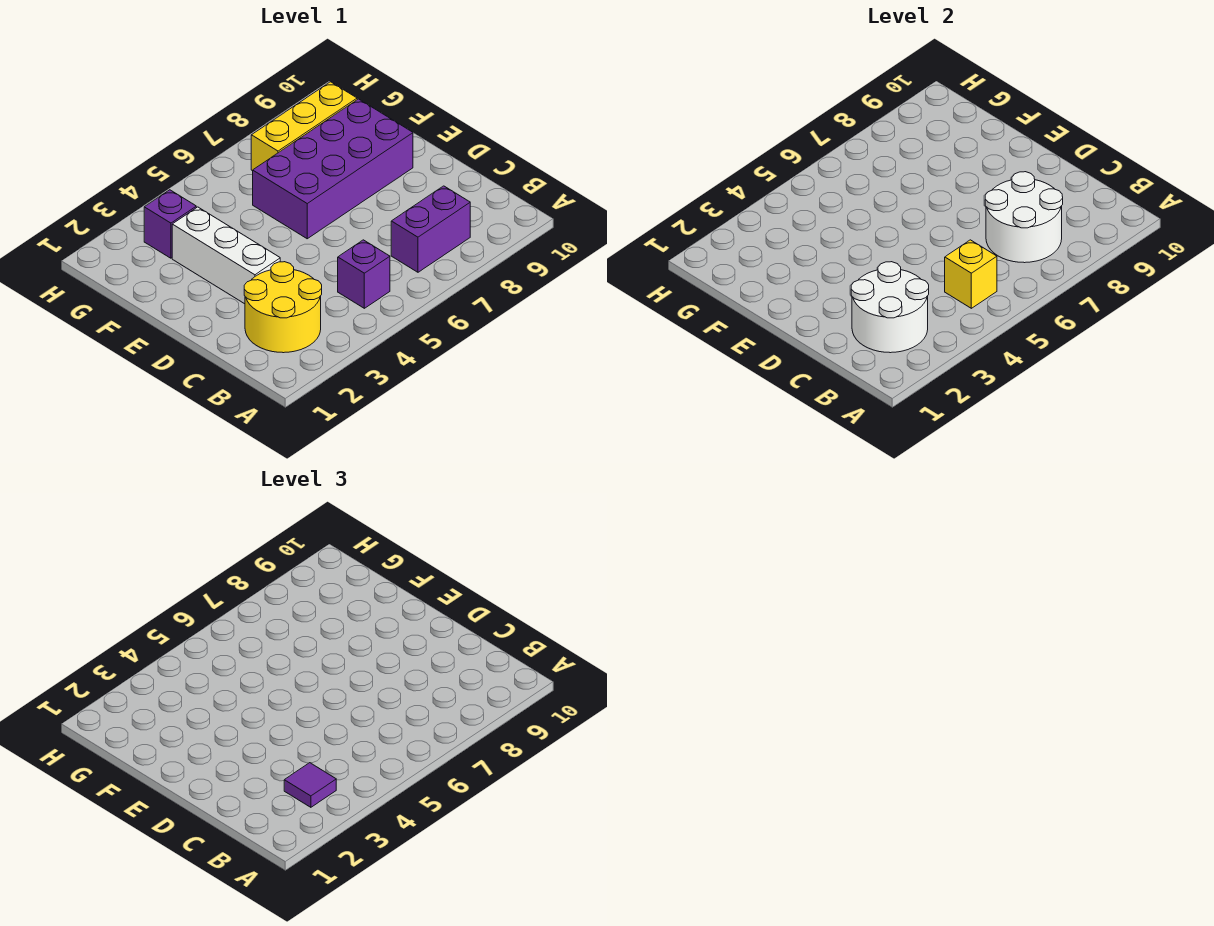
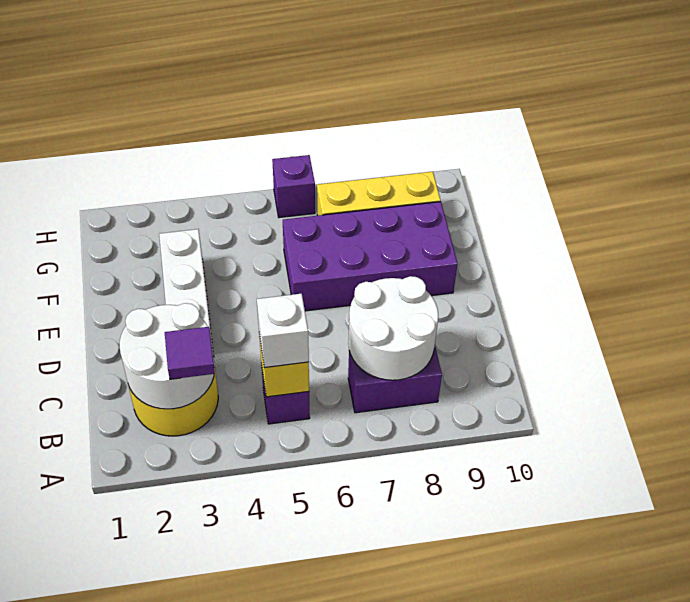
none -> white brick B5 level 3
purple brick G3 level 1 -> purple brick H6 level 1

